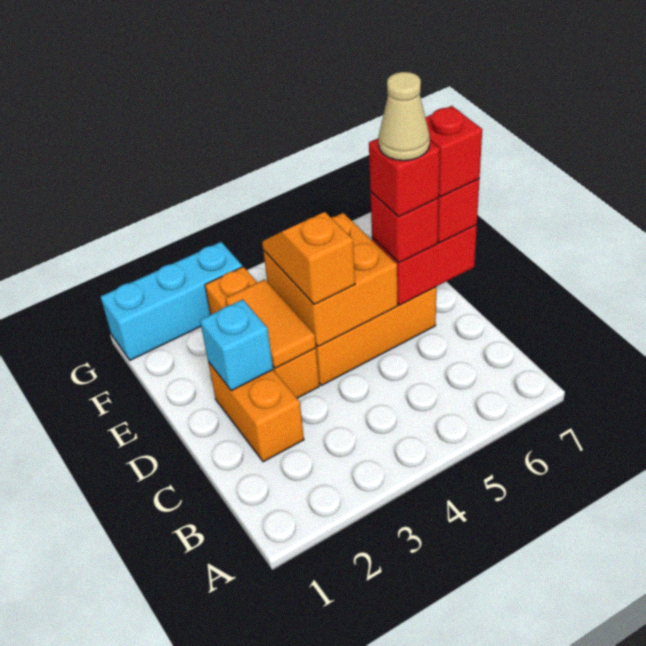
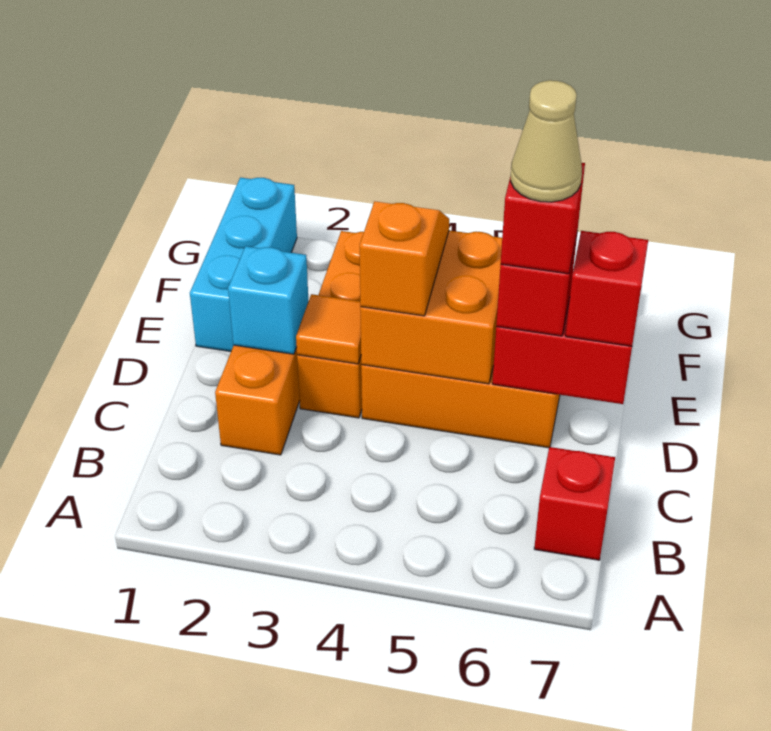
orange tile D3:E3 level 2 -> orange tile D3 level 2
red brick D7 level 4 -> red brick B7 level 1
cyan brick G1:G3 level 1 -> cyan brick E1:G1 level 1

